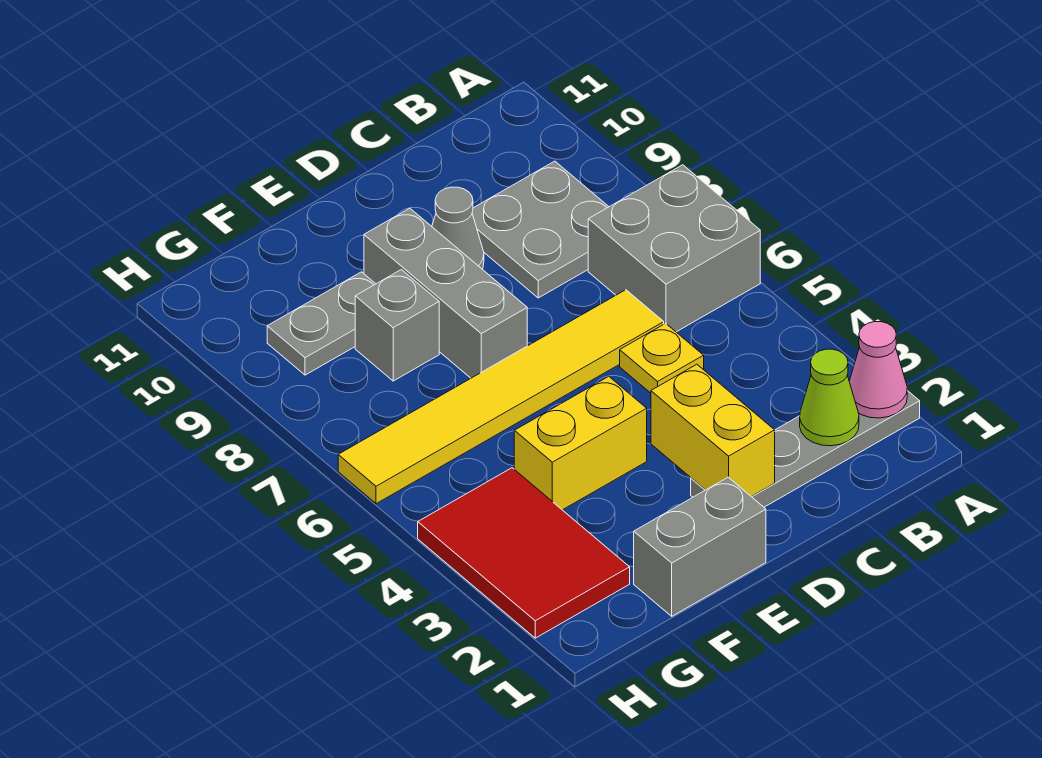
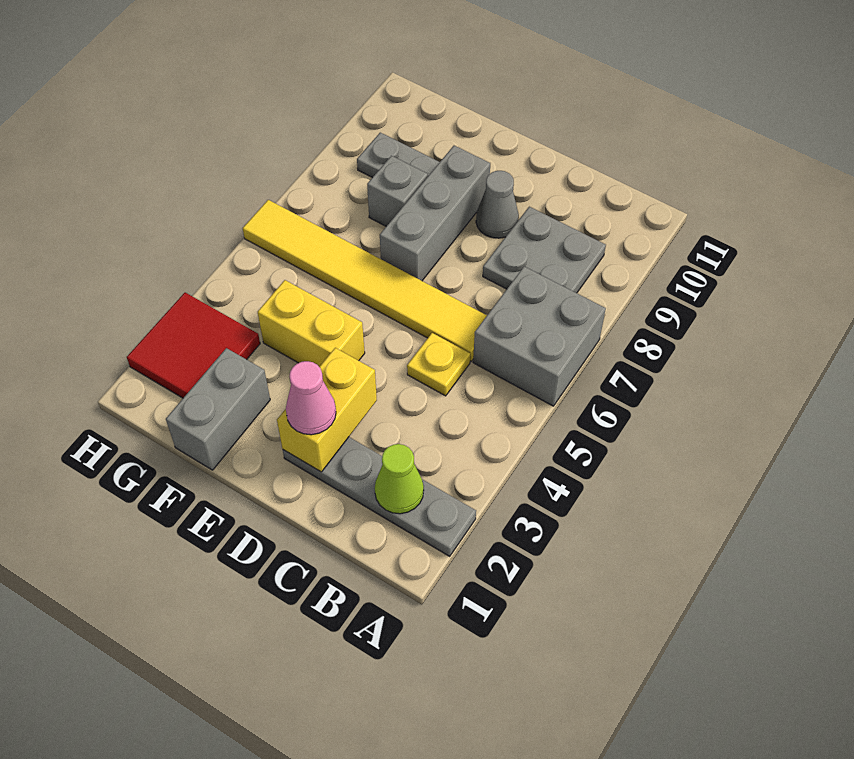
pink cone A2 level 2 -> pink cone D2 level 3
grey brick E1:F1 level 1 -> grey brick F1:F2 level 1
red tile G2:H4 level 1 -> red tile G2:H3 level 1

